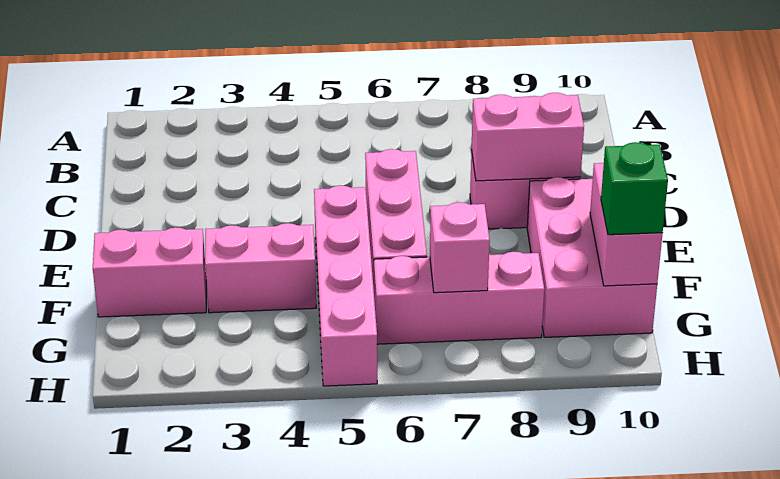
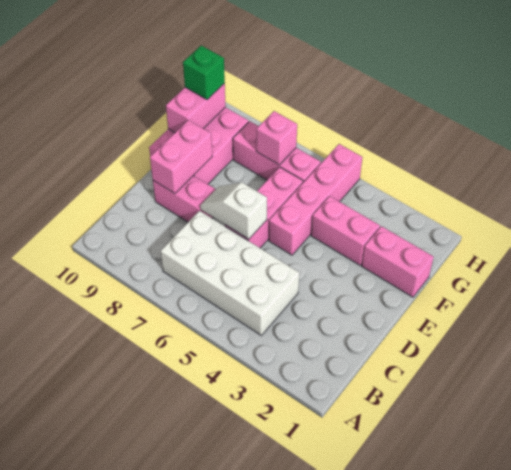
none -> white brick B4:C7 level 1
none -> white slope D6:D7 level 2 top 6
pink brick D8:D9 level 2 -> pink brick D9:E9 level 2

